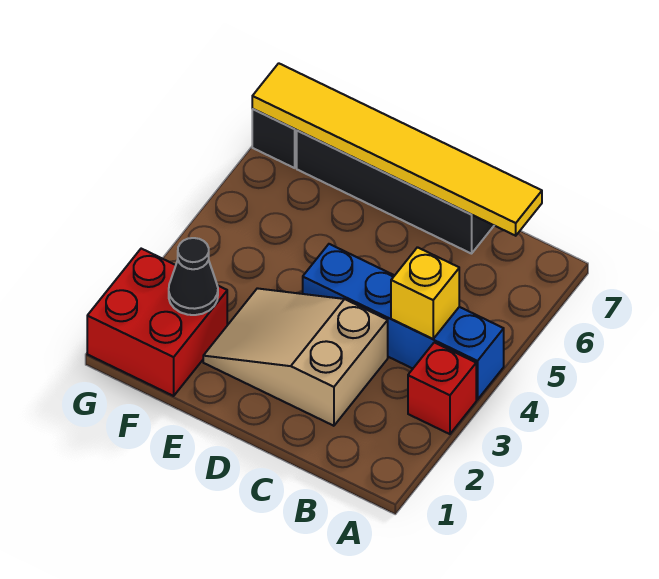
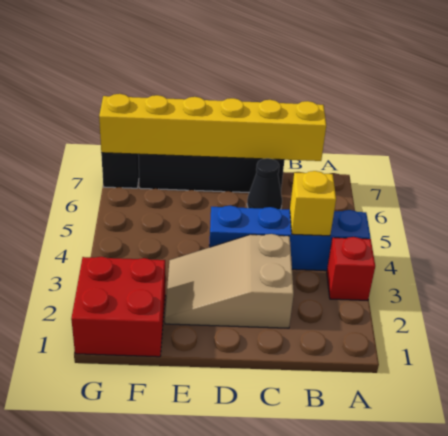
yellow tile B7:G7 level 2 -> yellow brick B7:G7 level 2
black cone F2 level 2 -> black cone C6 level 1

